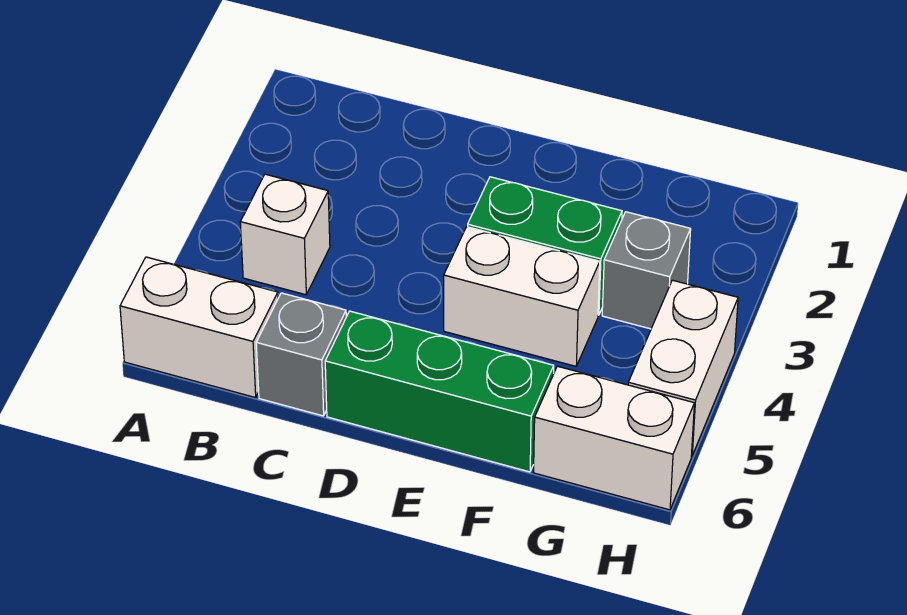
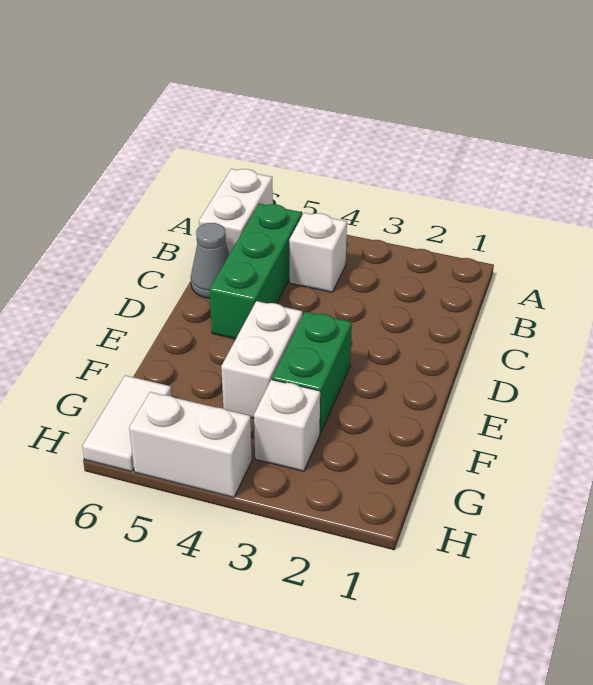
grey brick C6 level 1 -> grey cone C6 level 1
green brick D6:F6 level 1 -> green brick B5:D5 level 1
grey brick G3 level 1 -> white brick G3 level 1
white brick G6:H6 level 1 -> white tile G6:H6 level 1

